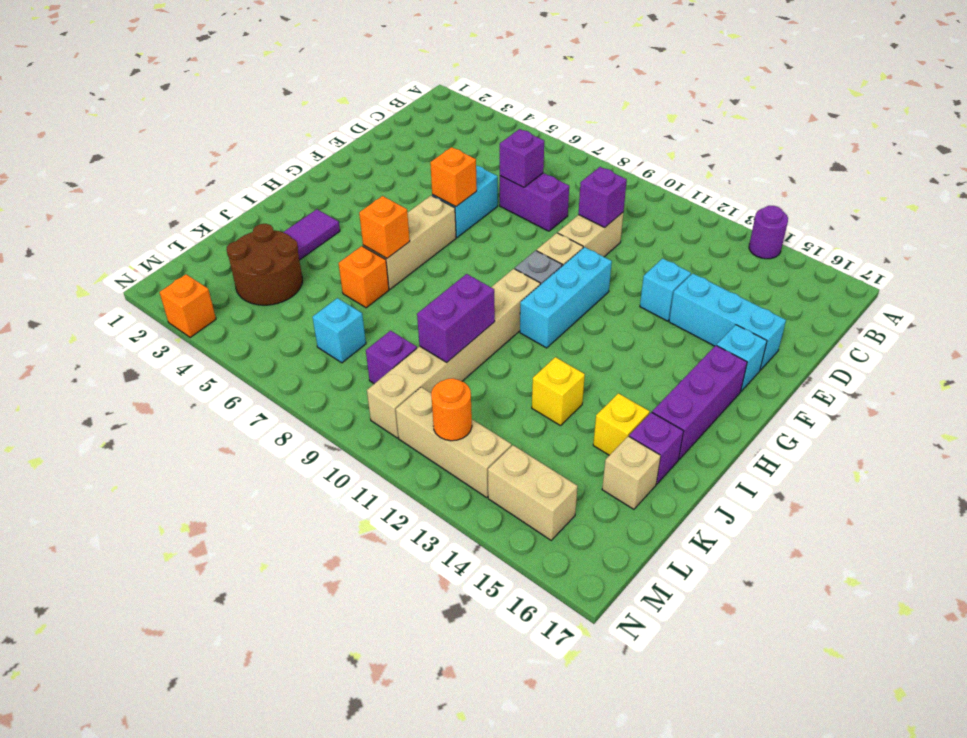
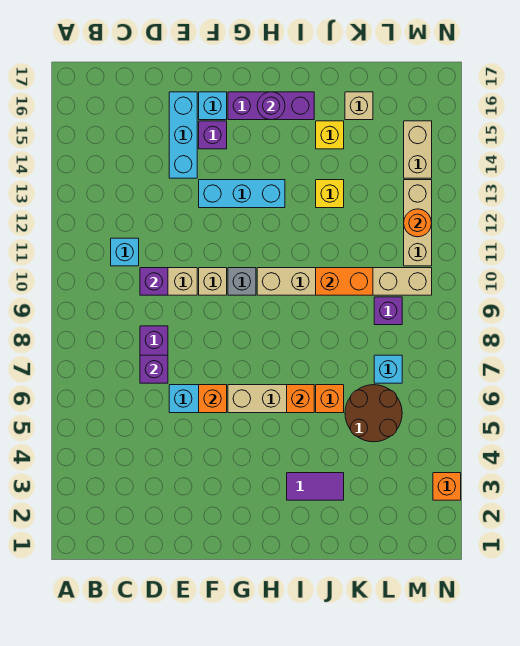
purple round brick A14 level 1 -> purple round brick H16 level 2
cyan brick E13 level 1 -> cyan brick C11 level 1
cyan brick F11:H11 level 1 -> cyan brick F13:H13 level 1
purple brick J10:K10 level 2 -> orange brick J10:K10 level 2
purple brick J16 level 1 -> purple brick F15 level 1
brown round brick K3:L4 level 1 -> brown round brick K5:L6 level 1

